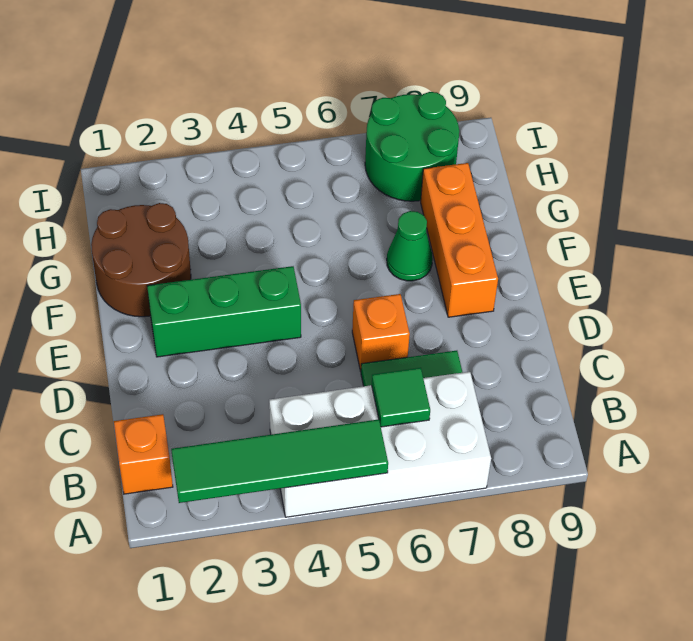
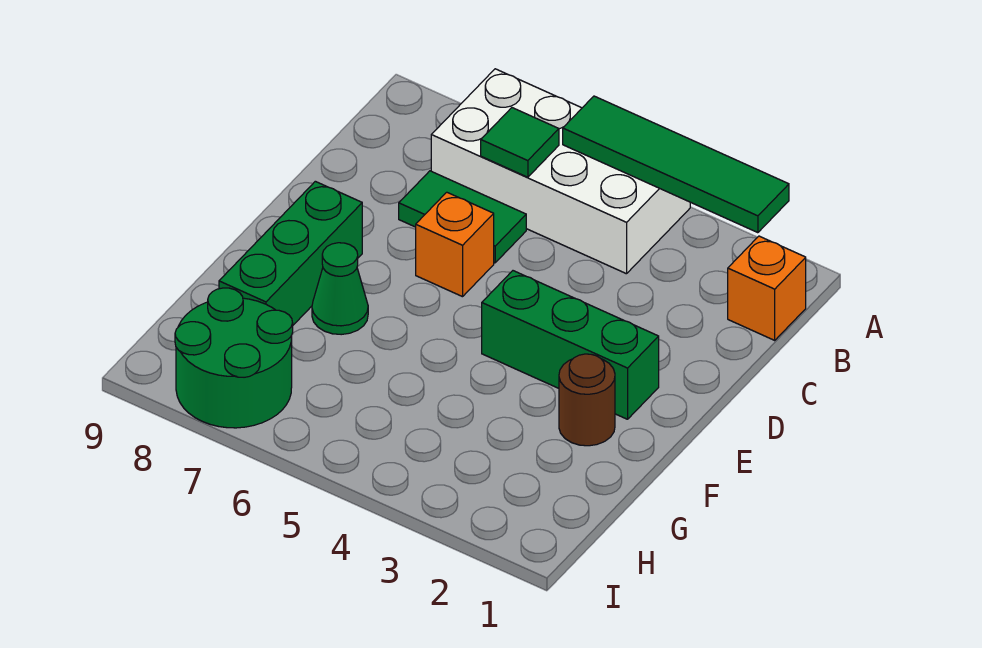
orange brick E8:G8 level 1 -> green brick E8:G8 level 1
brown round brick F1:G2 level 1 -> brown round brick F2 level 1

